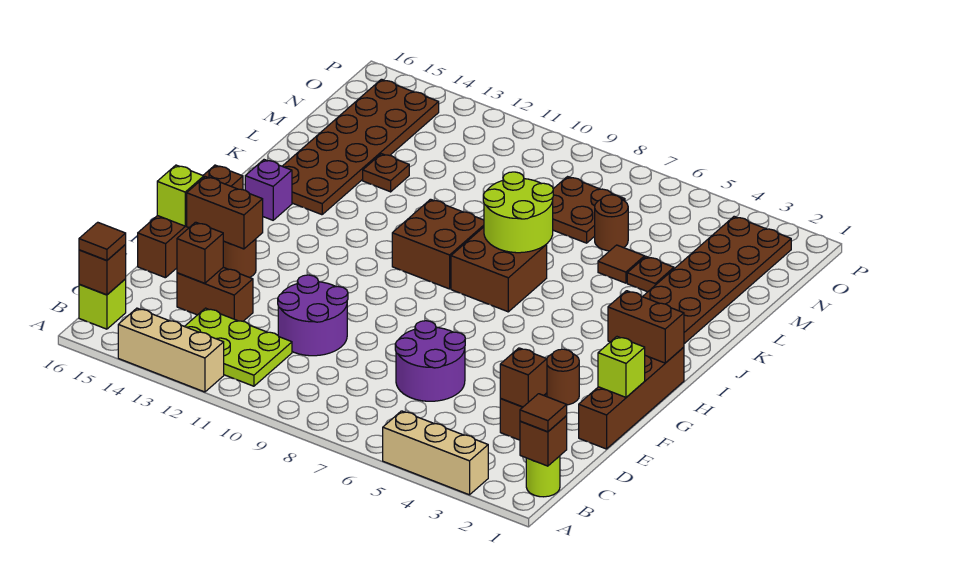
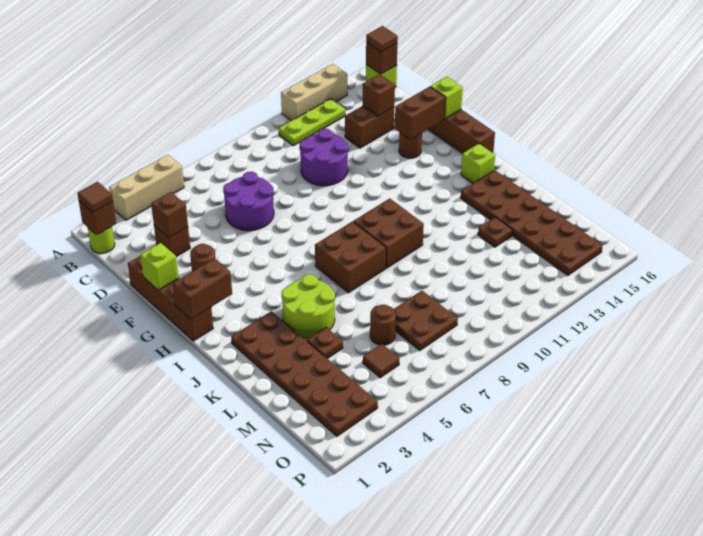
lime plate B11:C13 level 1 -> lime plate B11:B13 level 1
purple brick I15 level 1 -> lime brick I15 level 1
lime round brick J7:K8 level 2 -> lime round brick J4:K5 level 1
brown tile L5 level 1 -> brown tile N5 level 1

